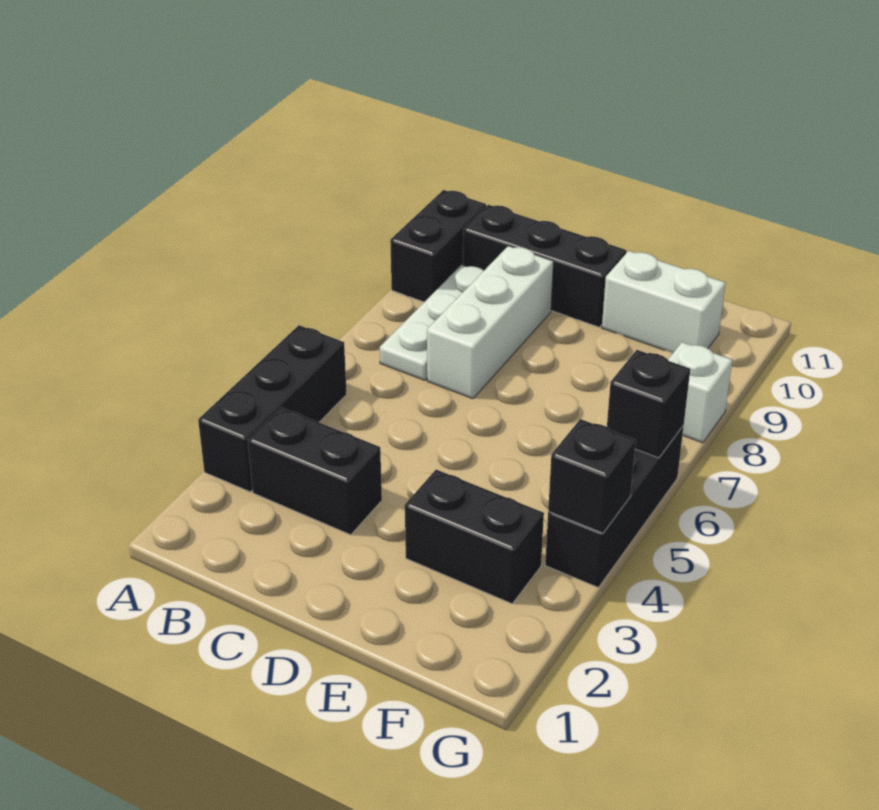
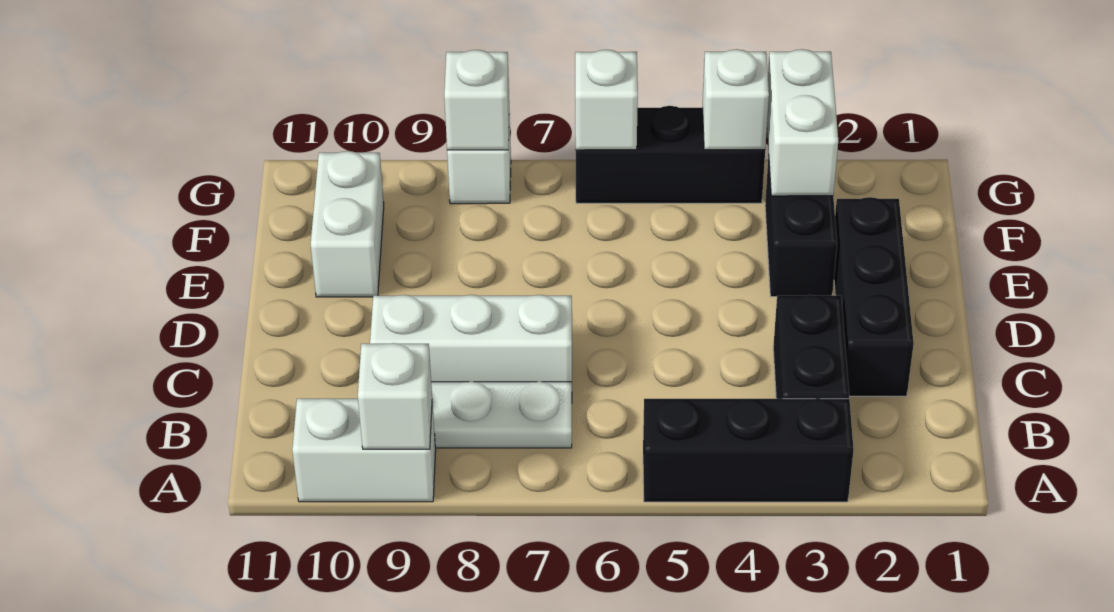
black brick A9:A10 level 1 -> white brick A9:A10 level 1
none -> white brick A9 level 2
black brick B10:D10 level 1 -> black brick C2:E2 level 1
none -> white brick F3:G3 level 2
black brick G4 level 2 -> white brick G4 level 2
black brick G6 level 2 -> white brick G6 level 2
none -> white brick G8 level 2

